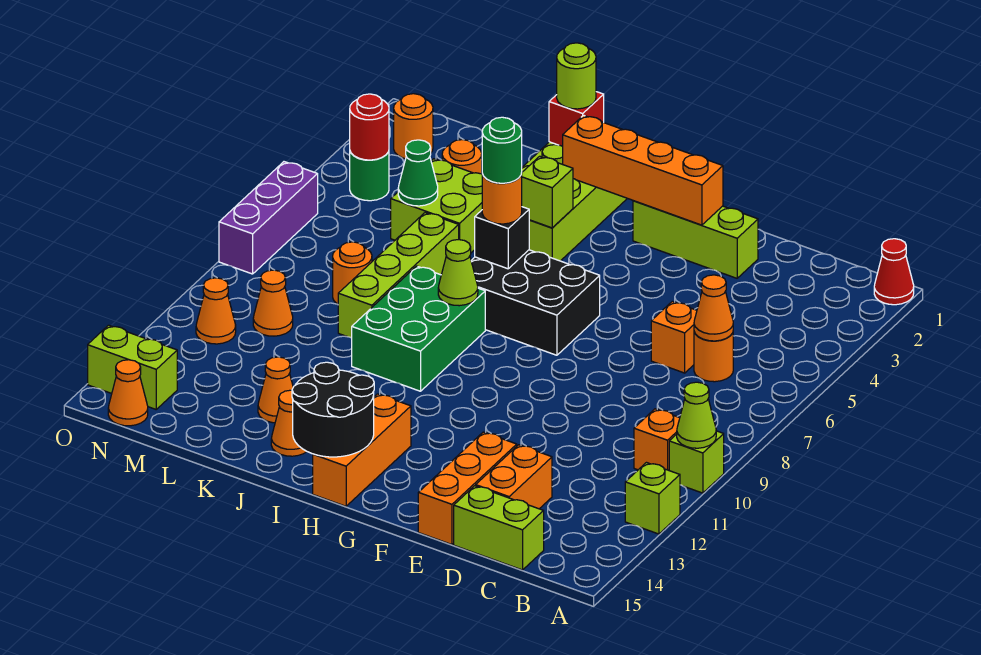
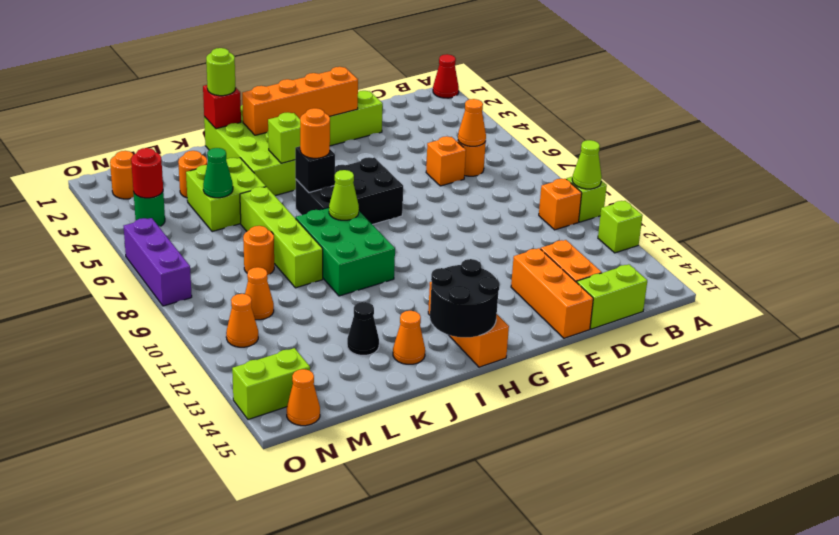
green round brick I6 level 4 -> none
orange cone K13 level 1 -> black cone K13 level 1

